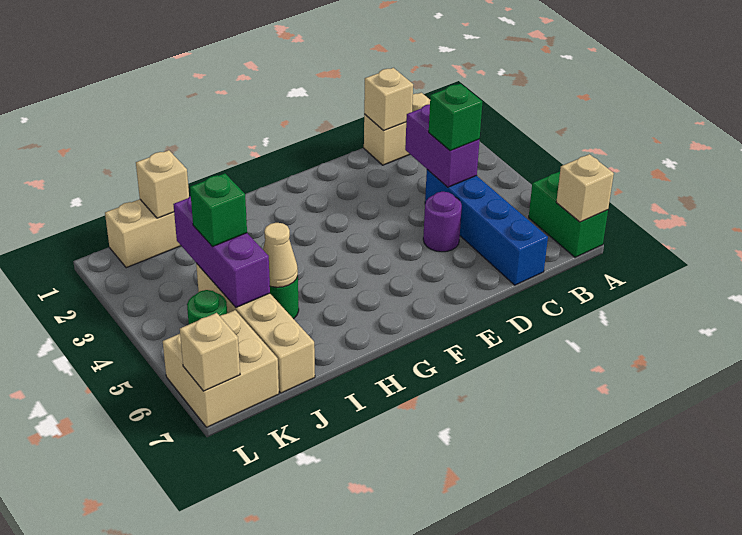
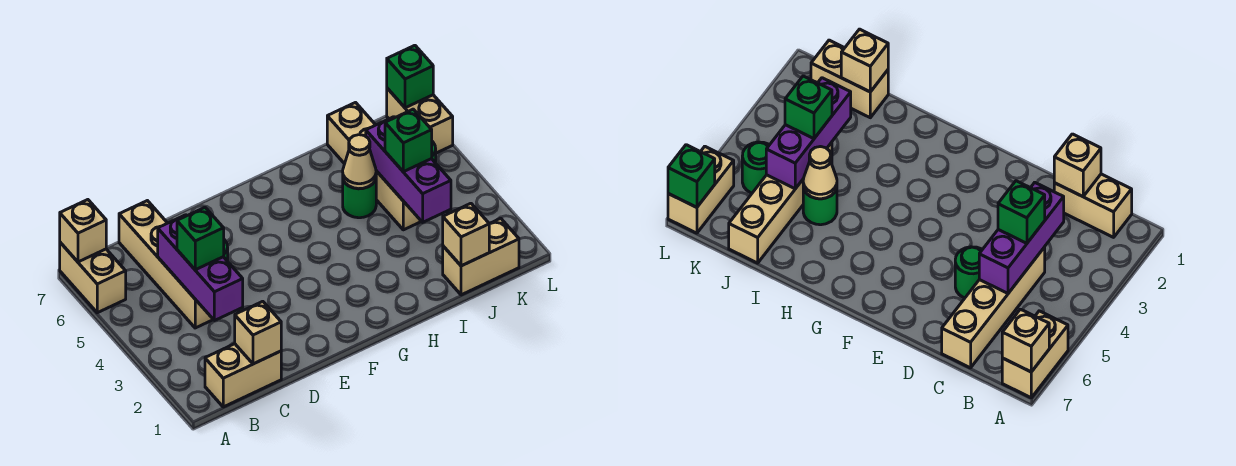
green brick A6:A7 level 1 -> tan brick A6:A7 level 1
purple brick C3:C4 level 2 -> purple brick C3:C5 level 2
blue brick C4:C7 level 1 -> tan brick C4:C7 level 1
purple round brick D5 level 1 -> green round brick D5 level 1
tan brick K6:L7 level 1 -> tan brick L6:L7 level 1
tan brick L7 level 2 -> green brick L7 level 2

